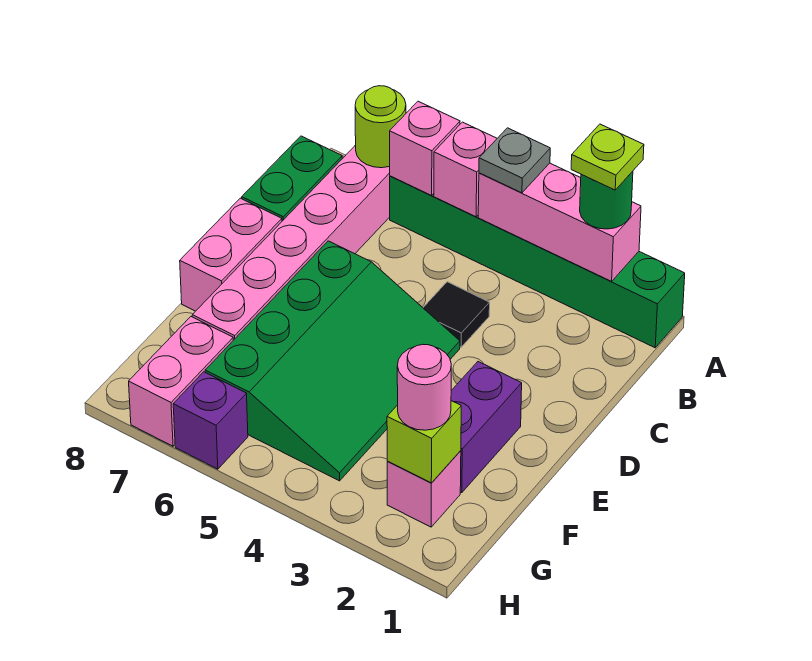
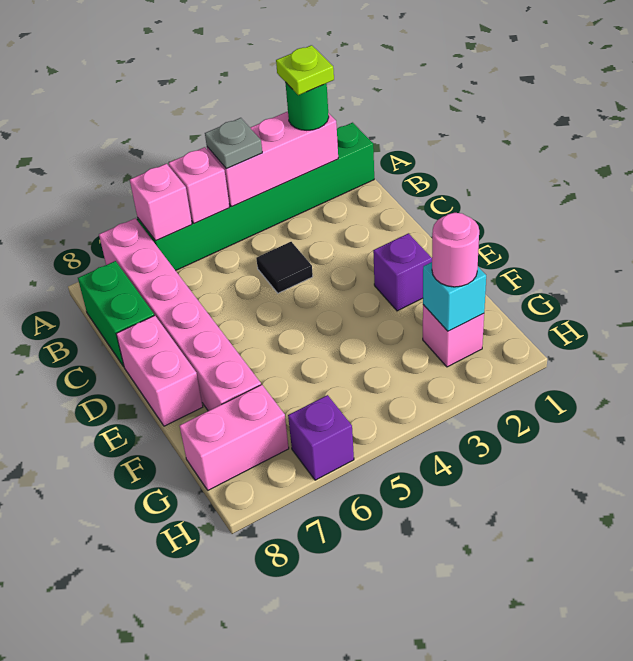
lime round brick A7 level 2 -> none
green slope D4:G6 level 1 top 6 -> none
purple brick E2:F2 level 1 -> purple brick E2 level 1
lime brick G2 level 2 -> cyan brick G2 level 2
pink brick G7:H7 level 1 -> pink brick G7:G8 level 1

